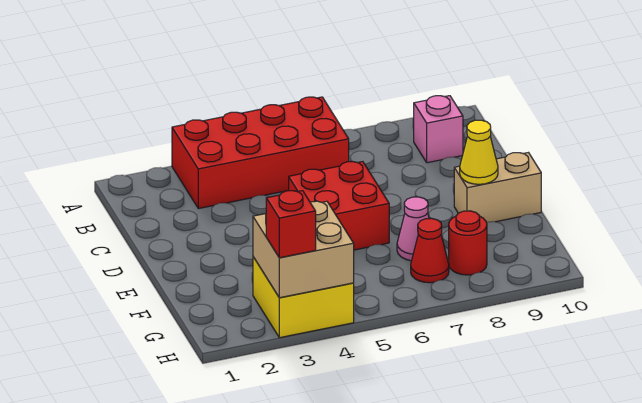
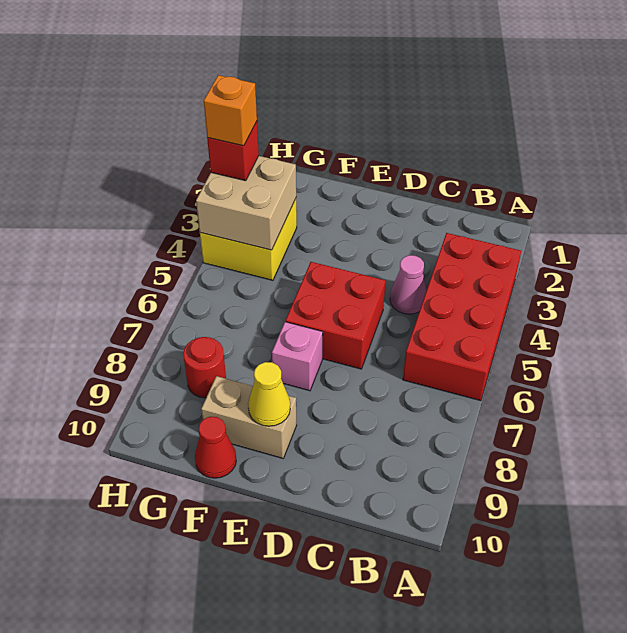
pink brick B9 level 1 -> pink brick E7 level 1
tan brick E9:E10 level 1 -> tan brick E9:F9 level 1
pink cone F7 level 1 -> pink cone C4 level 1
red cone G7 level 1 -> red cone F10 level 1
none -> orange brick H3 level 4

